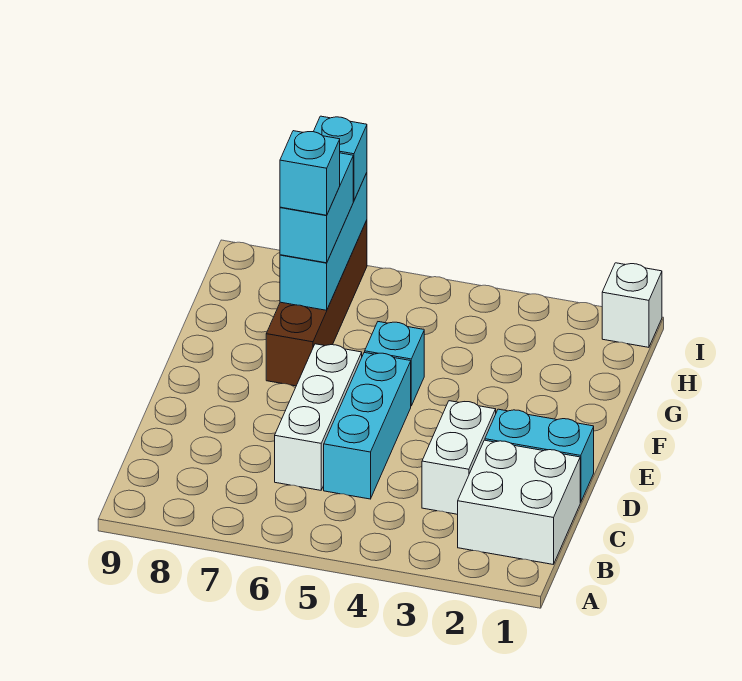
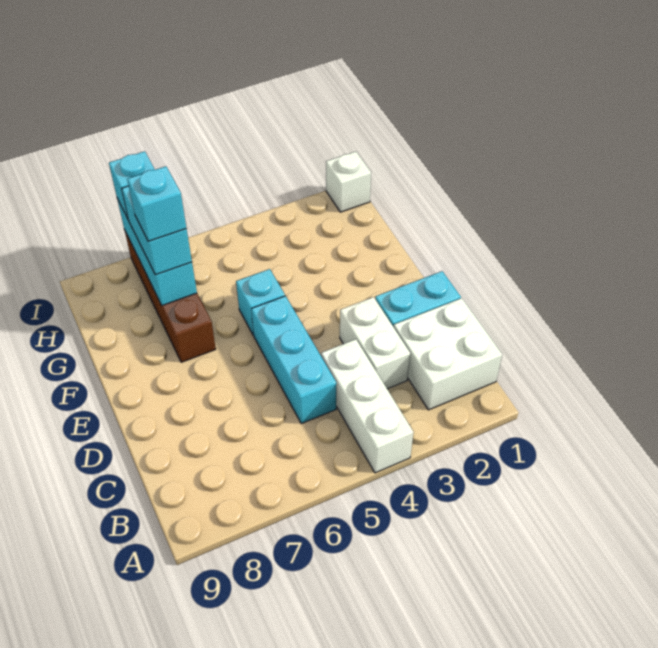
white brick C6:E6 level 1 -> white brick A4:C4 level 1

